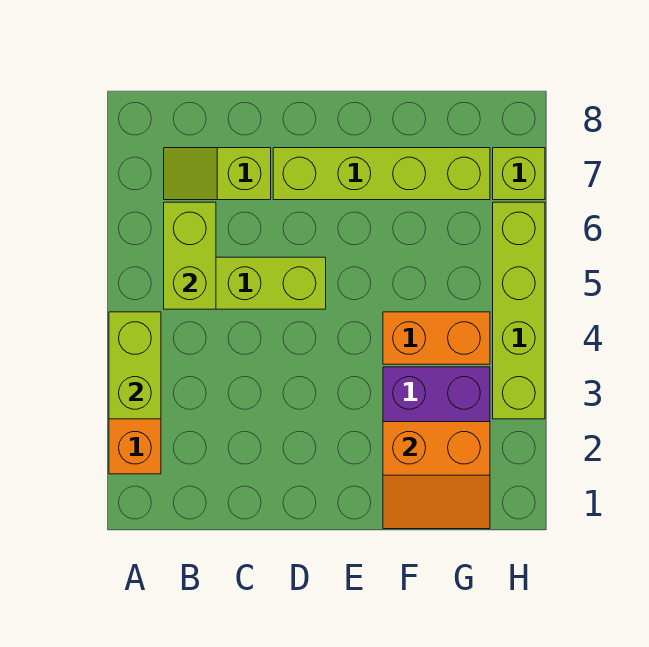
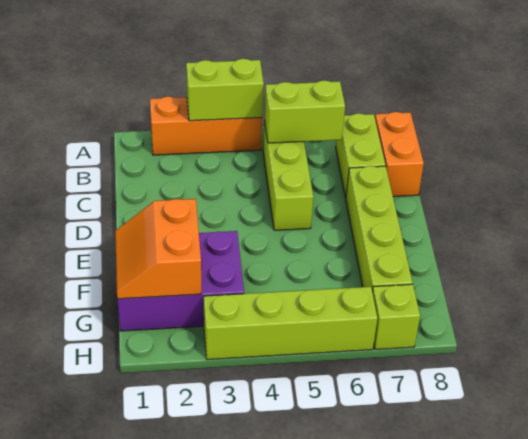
lime slope B7:C7 level 1 top C -> lime brick B7:C7 level 1
orange brick F4:G4 level 1 -> orange brick B8:C8 level 1

